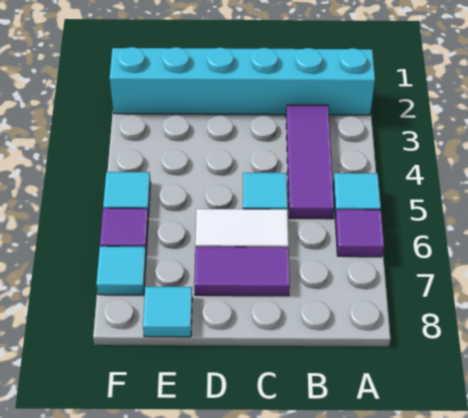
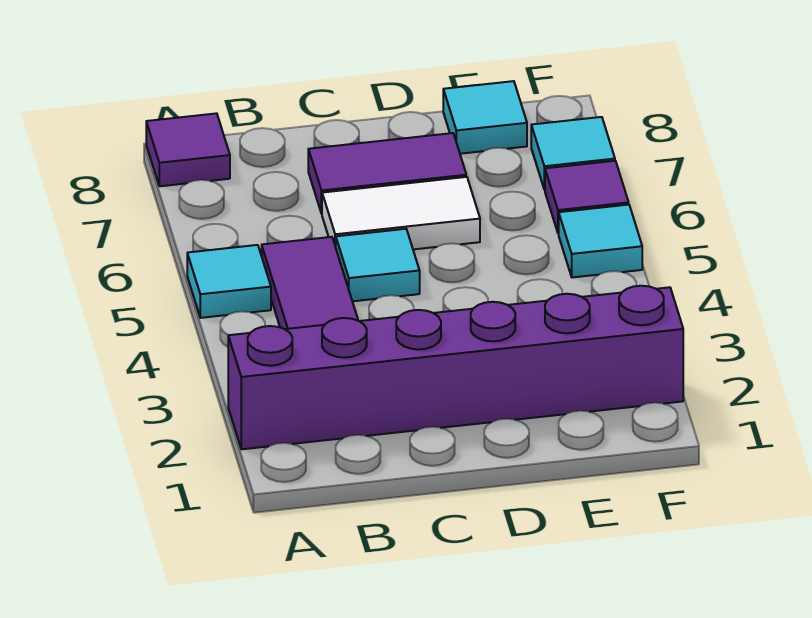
cyan brick A2:F2 level 1 -> purple brick A2:F2 level 1
purple tile A6 level 1 -> purple tile A8 level 1

